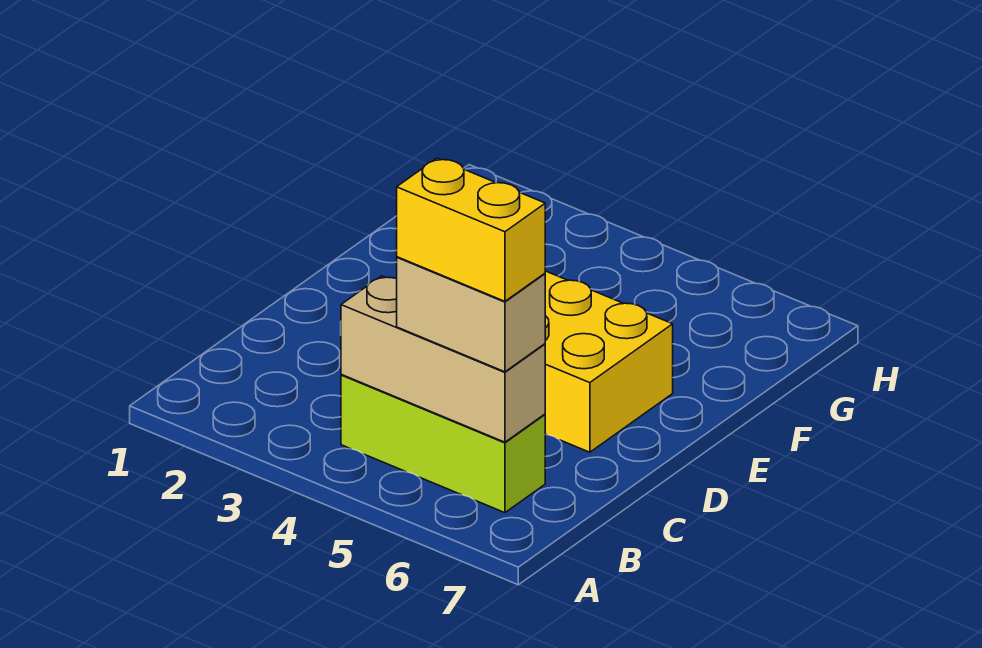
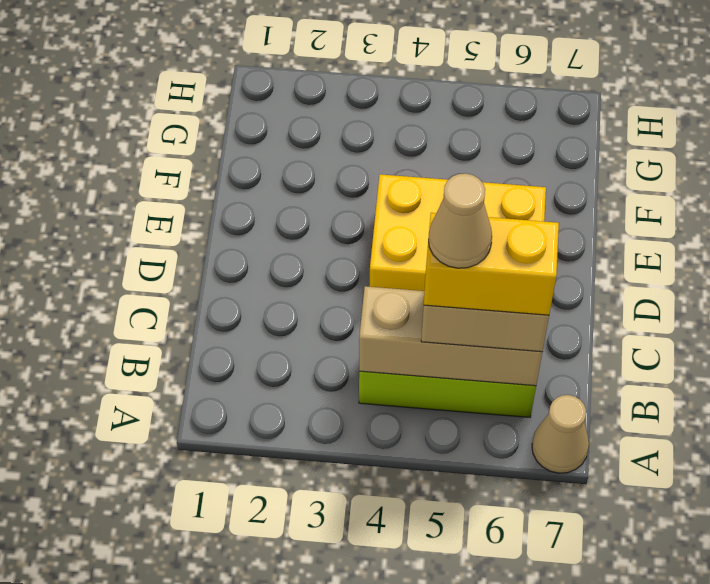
none -> tan cone A7 level 1
none -> tan cone B5 level 5

